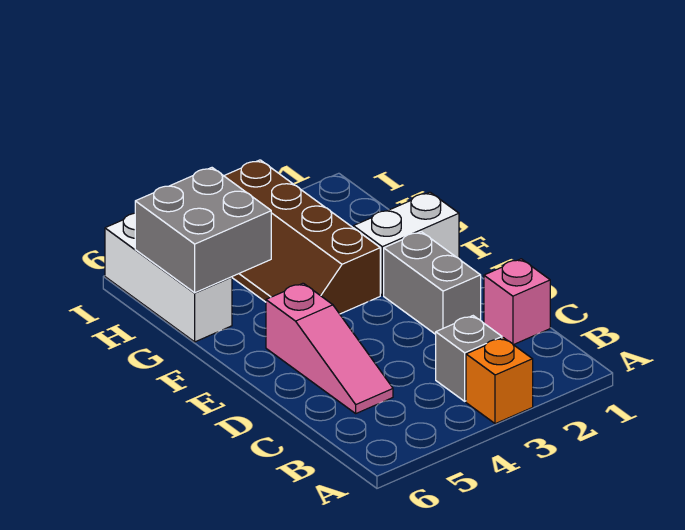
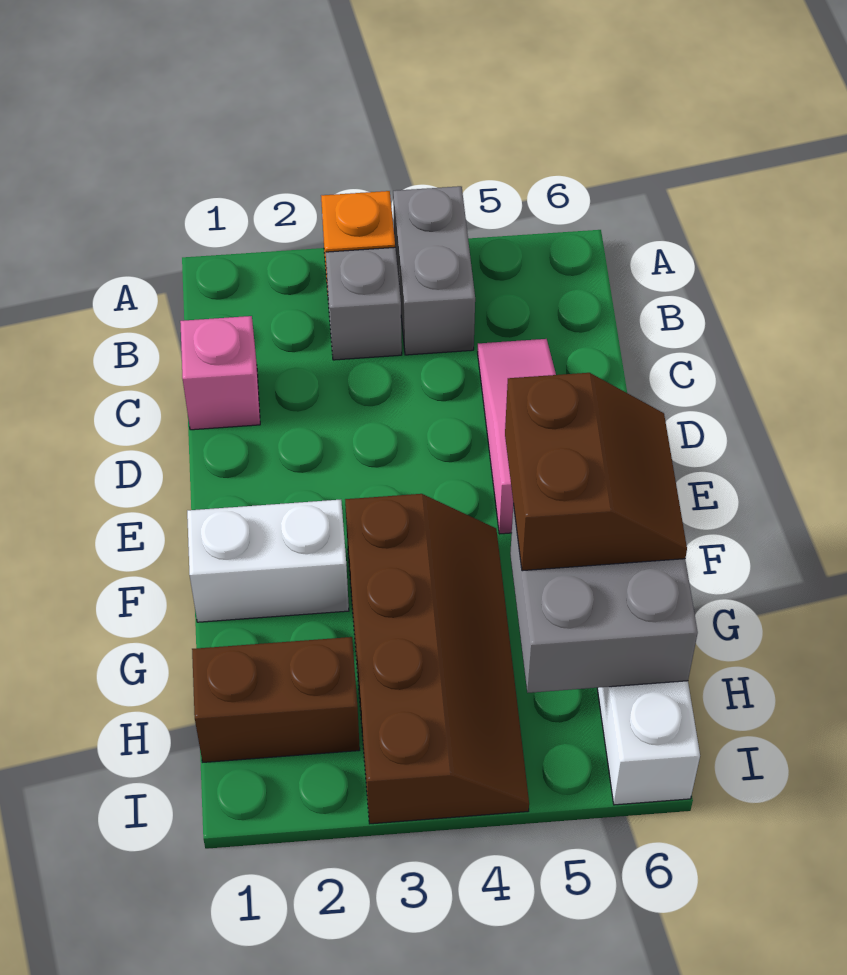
grey brick D2:E2 level 1 -> grey brick A4:B4 level 1
none -> brown slope F5:G6 level 3 top 5
none -> brown brick H1:H2 level 1

